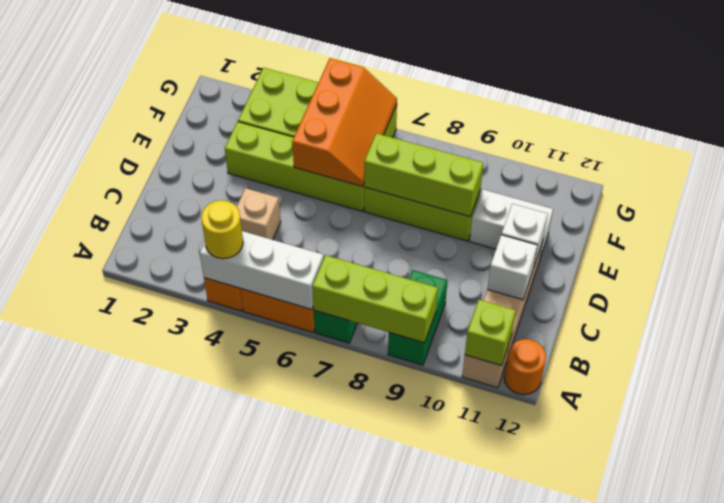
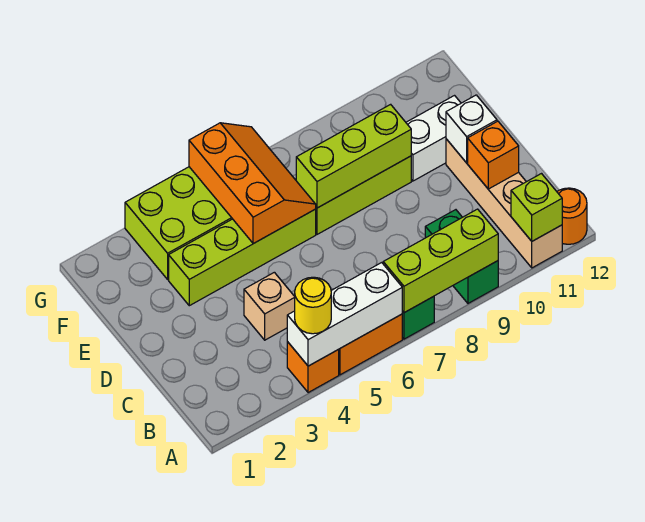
white brick C11 level 2 -> orange brick C11 level 2

